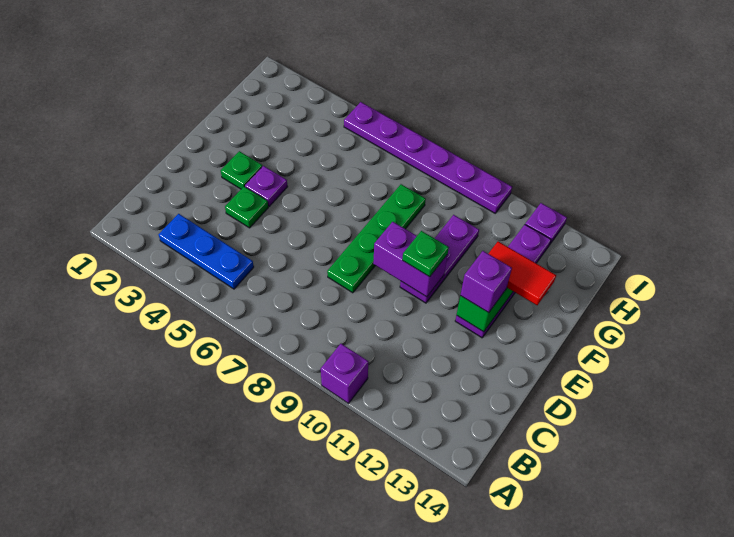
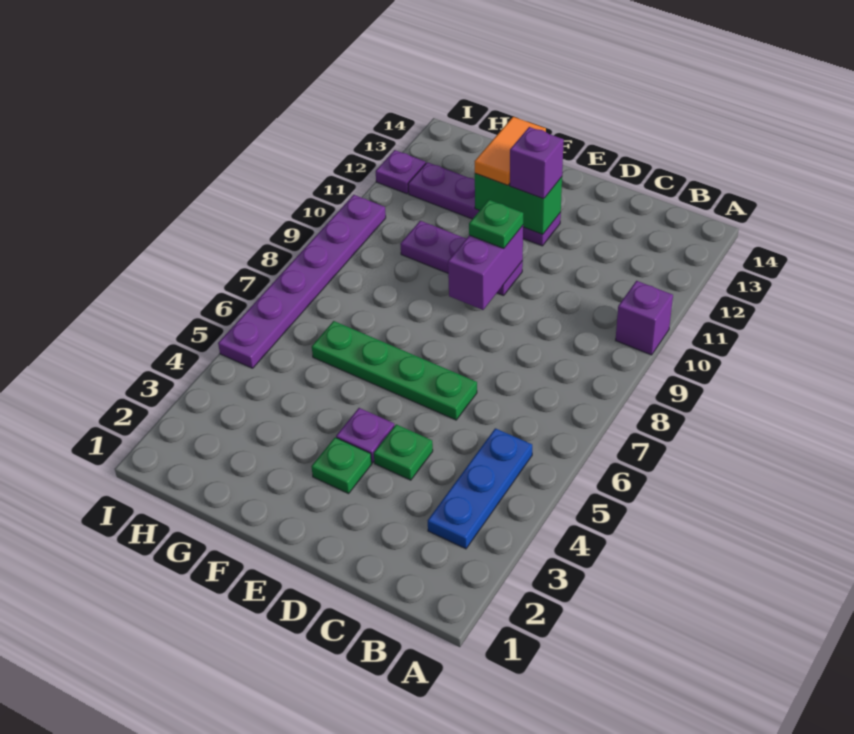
green plate D8:G8 level 1 -> green plate D6:G6 level 1
red tile F12:F13 level 3 -> orange tile F12:F13 level 3

